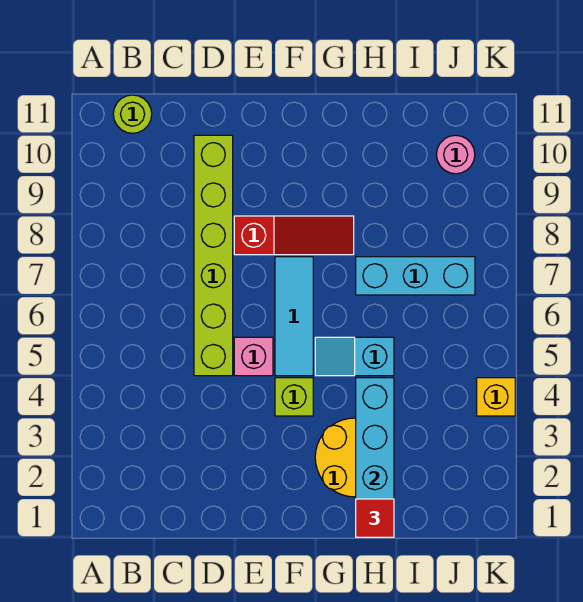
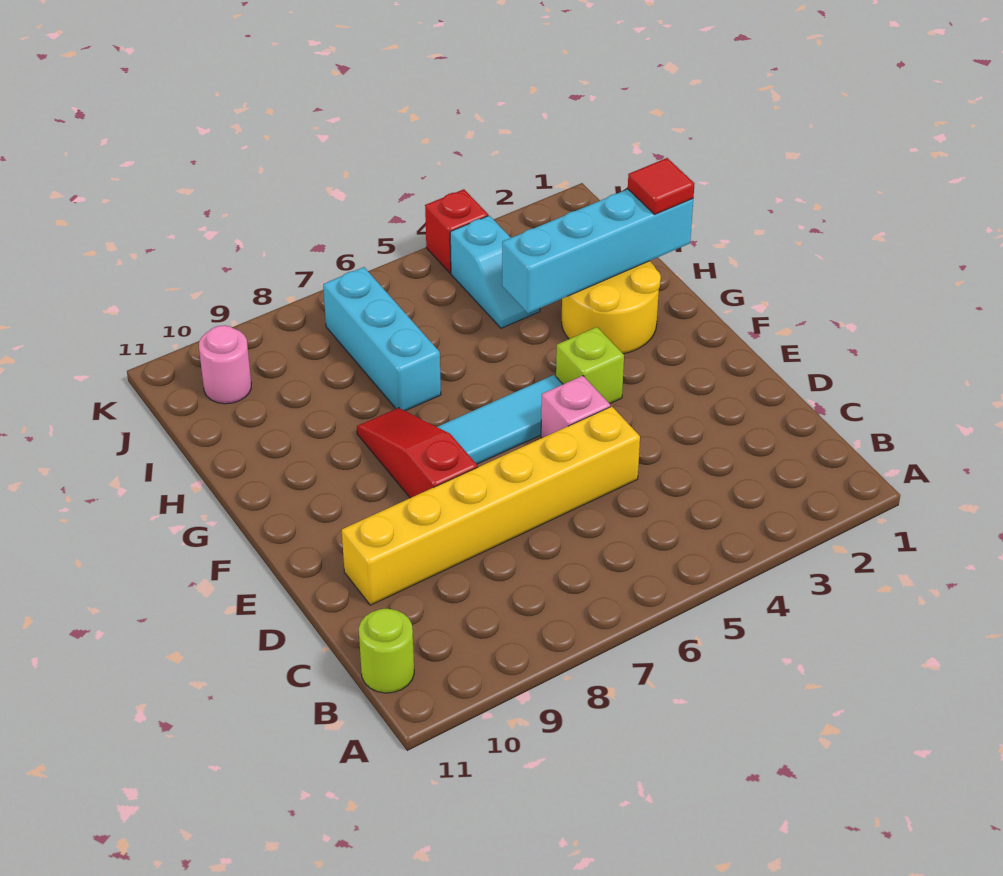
lime brick D5:D10 level 1 -> yellow brick D5:D10 level 1
cyan slope G5:H5 level 1 top H -> cyan slope I4:J4 level 1 top J
yellow brick K4 level 1 -> red brick K4 level 1

